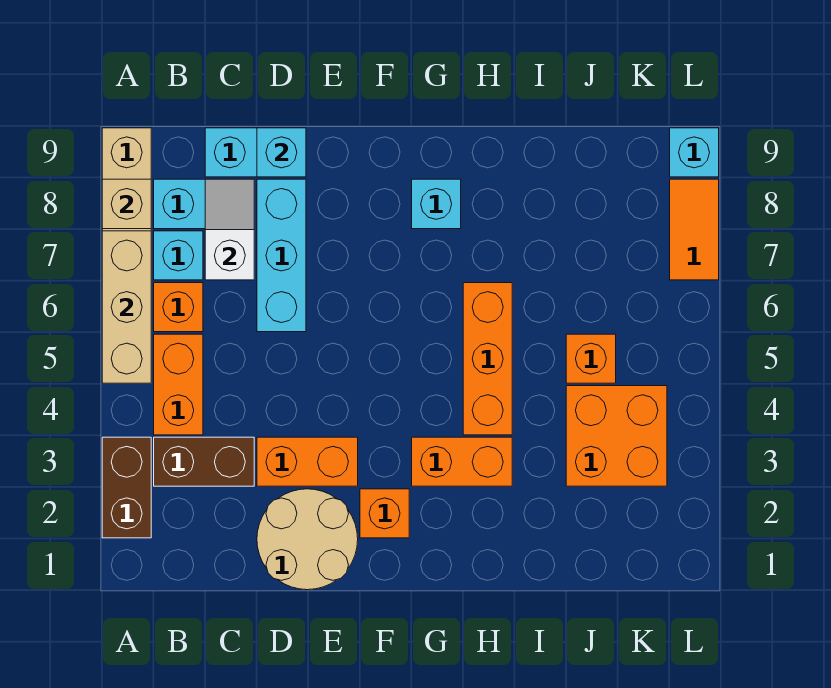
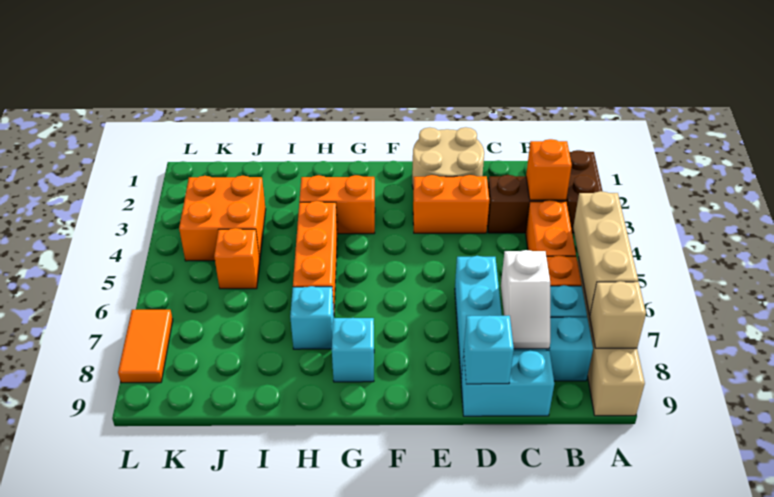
orange brick F2 level 1 -> orange brick B3 level 2
cyan brick L9 level 1 -> cyan brick H7 level 1

